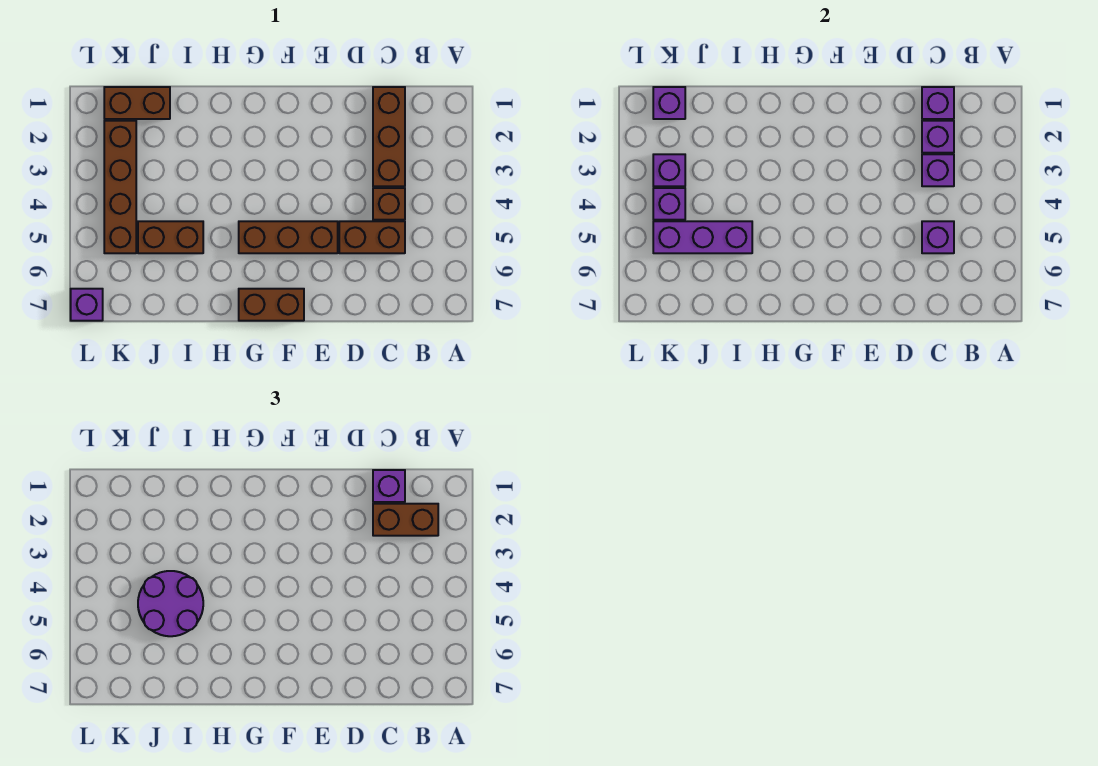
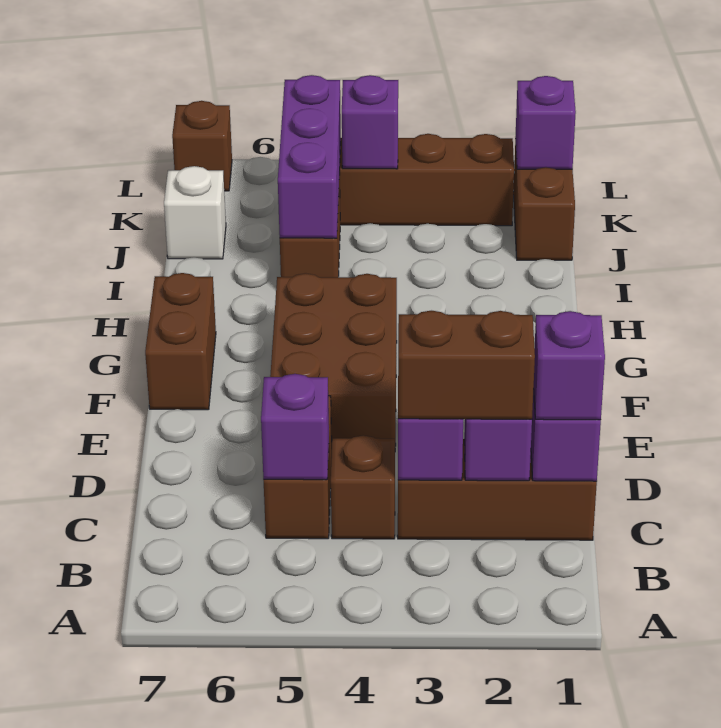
brown brick B2:C2 level 3 -> brown brick C2:C3 level 3
brown brick E5:G5 level 1 -> brown brick E4:G5 level 1
purple round brick I4:J5 level 3 -> none
none -> white brick J7 level 1
purple brick K3 level 2 -> none
purple brick L7 level 1 -> brown brick L7 level 1

